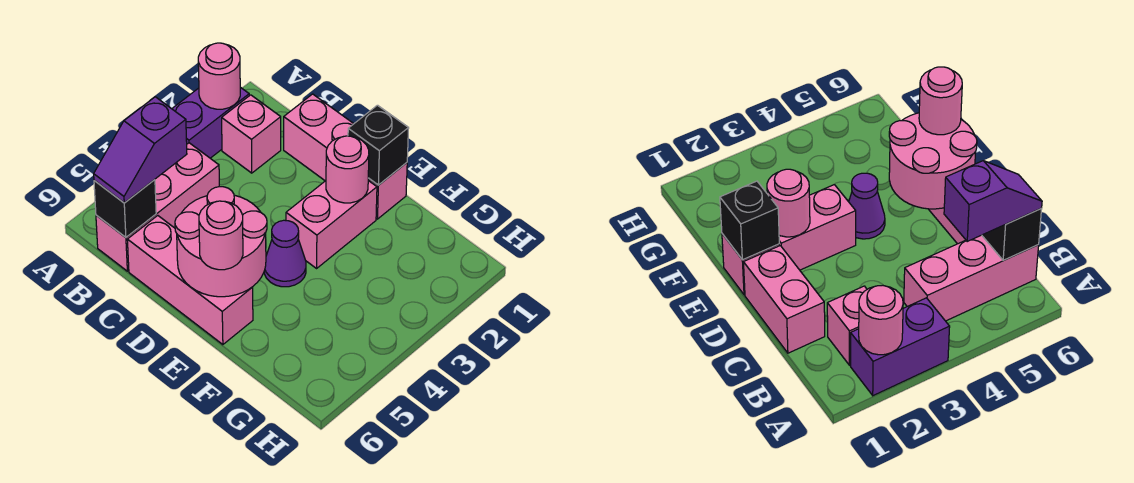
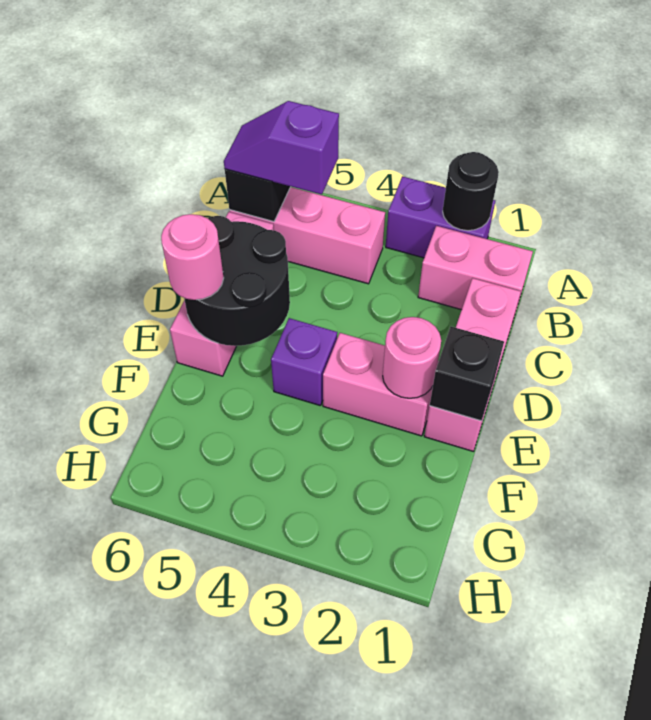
pink round brick A2 level 2 -> black round brick A2 level 2
pink brick B2 level 1 -> pink brick B1:B2 level 1
pink round brick D5:E6 level 2 -> black round brick D5:E6 level 2
purple cone E4 level 1 -> purple brick E4 level 1

